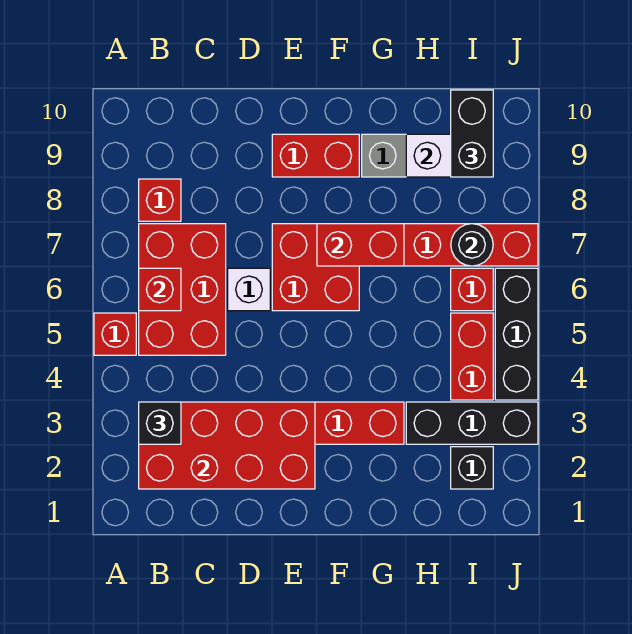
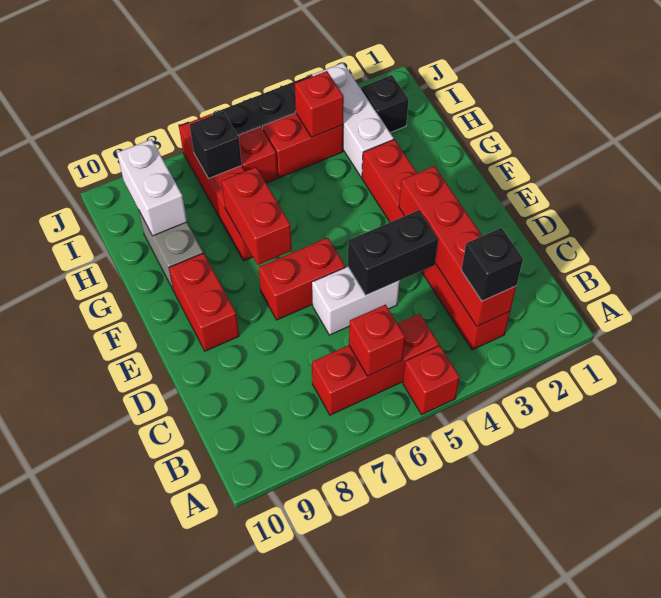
red brick B2:E3 level 2 -> red brick B3:E3 level 2
red brick B5:C7 level 1 -> red brick B5:B7 level 1
red brick B8 level 1 -> red brick I4 level 2
white brick D6 level 1 -> white brick D5:D6 level 1
red brick E6:F7 level 1 -> red brick E6:E7 level 1
black brick H3:J3 level 1 -> white brick H3:J3 level 1
black round brick I7 level 2 -> black brick I7 level 2
black brick I9:I10 level 3 -> black brick D4:D5 level 2

